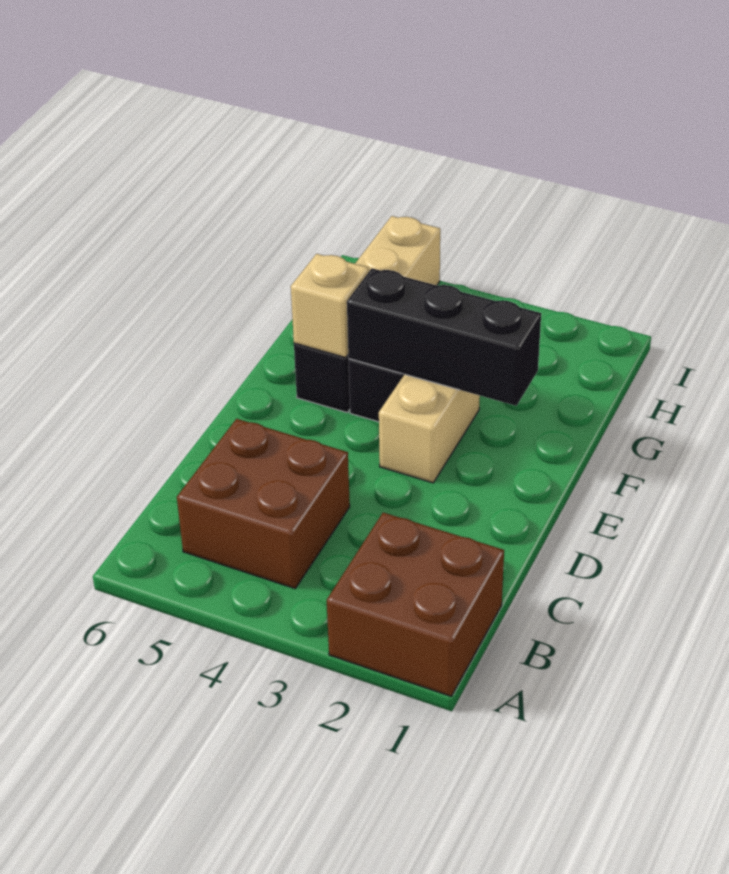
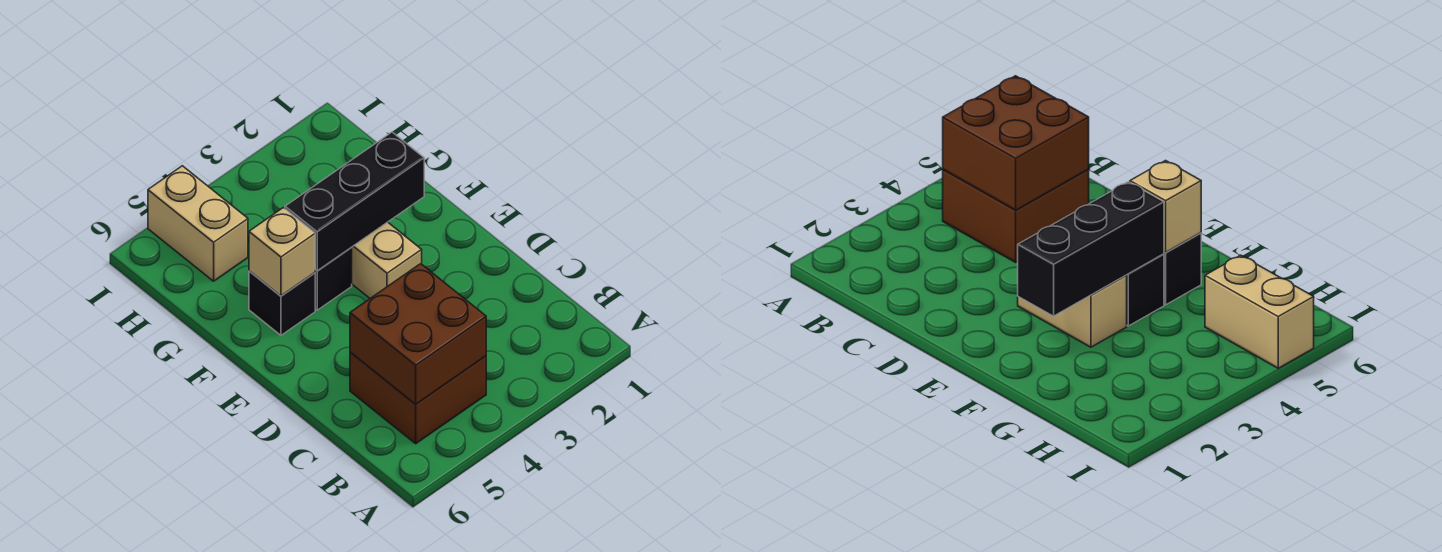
brown brick A1:B2 level 1 -> brown brick B4:C5 level 2

